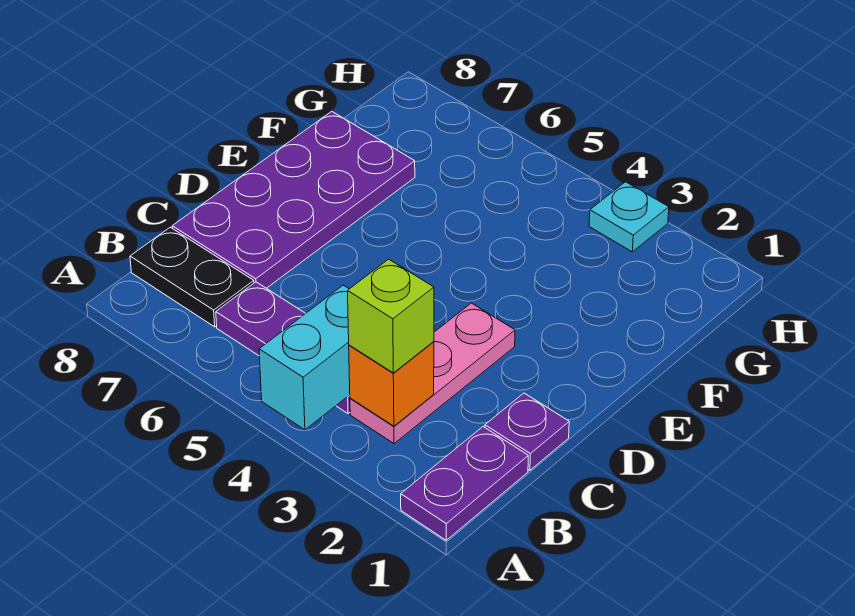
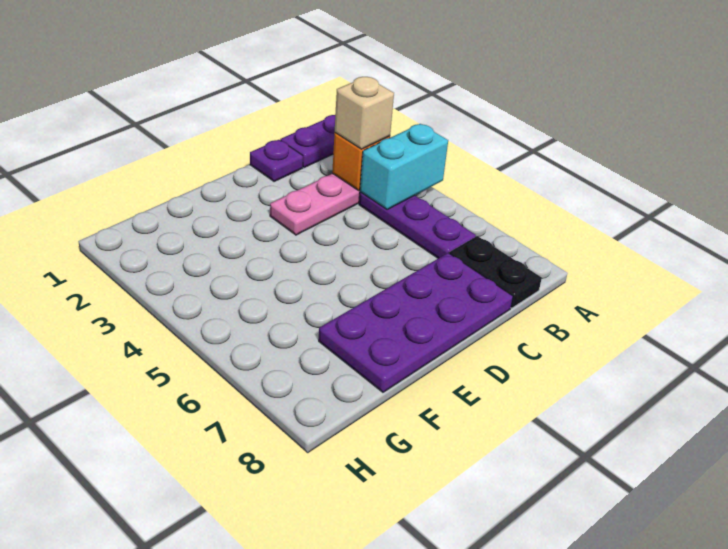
lime brick B3 level 3 -> tan brick B3 level 3
cyan plate H3 level 1 -> none

